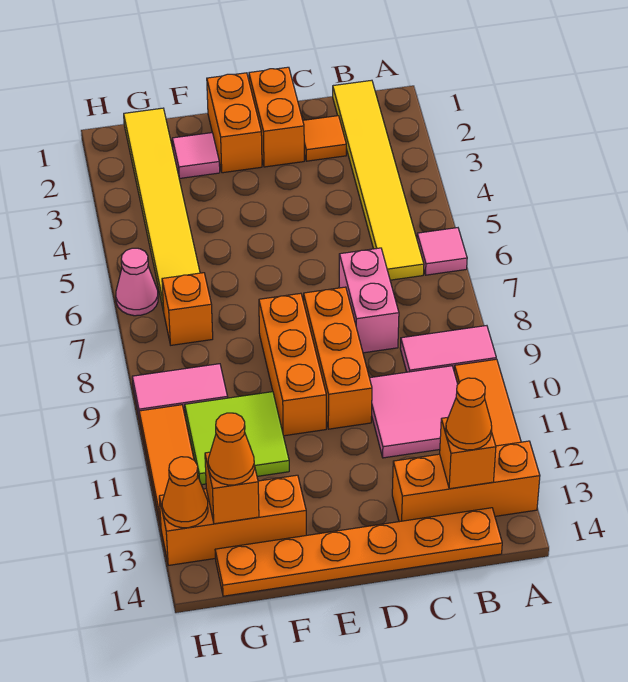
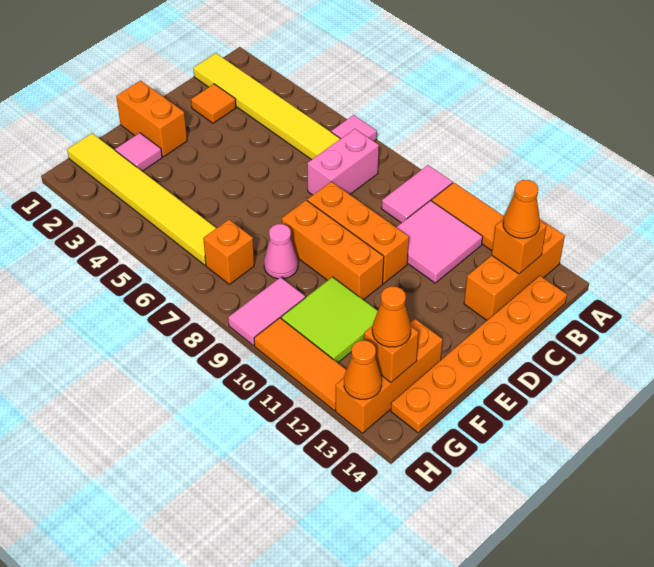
pink brick C7:C8 level 1 -> pink brick B7:C7 level 1
orange brick D1:D2 level 1 -> none
pink cone H6 level 1 -> pink cone F8 level 1

